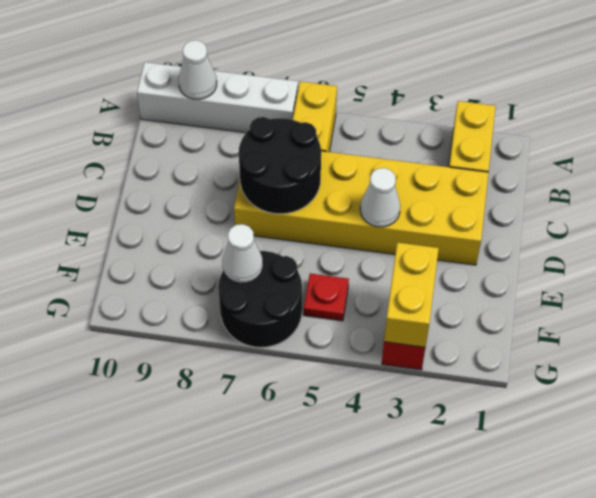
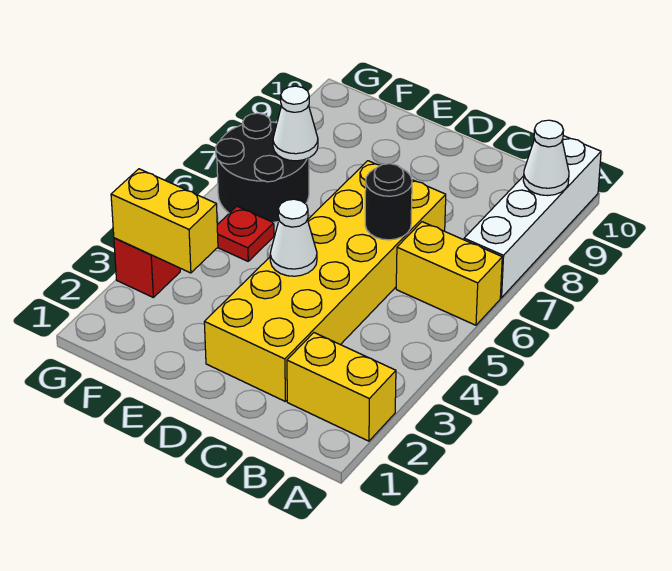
black round brick C6:D7 level 2 -> black round brick C6 level 2

